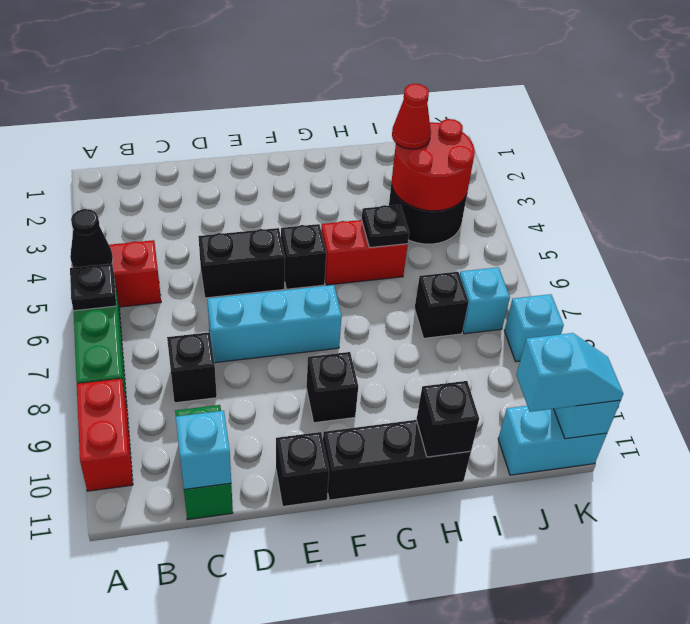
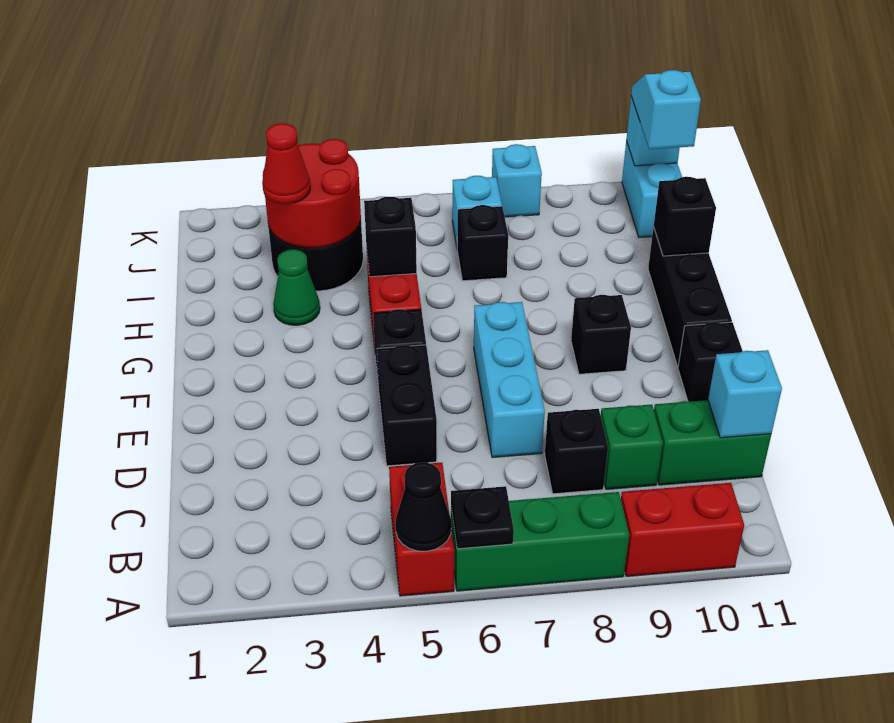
none -> green brick C9 level 1
none -> green cone H3 level 1
black plate H5 level 2 -> black brick H5 level 2

